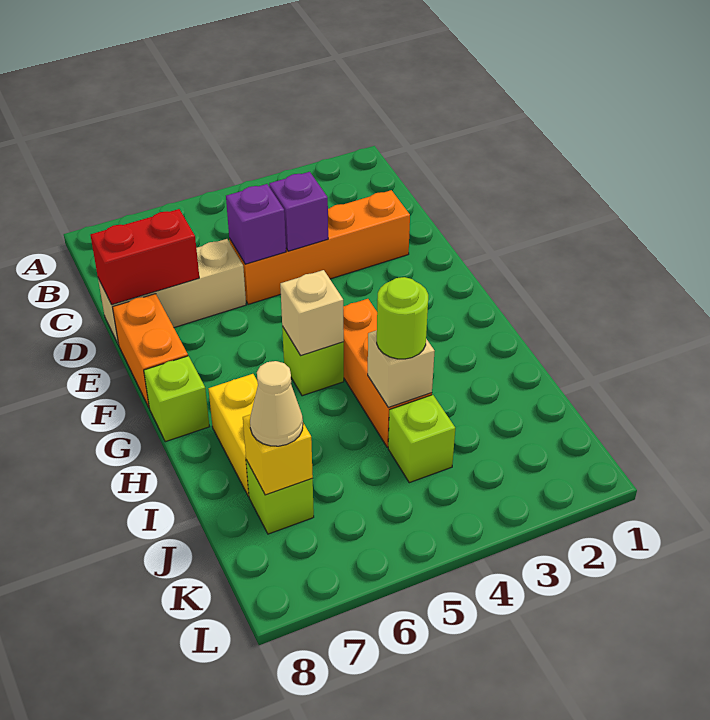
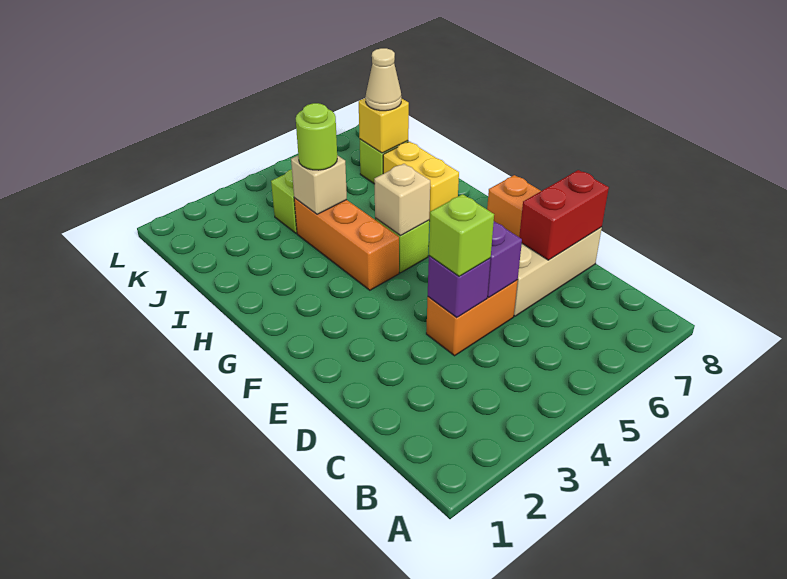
orange brick D2:D5 level 1 -> orange brick D4:D5 level 1
lime brick G8 level 1 -> lime brick D4 level 3

